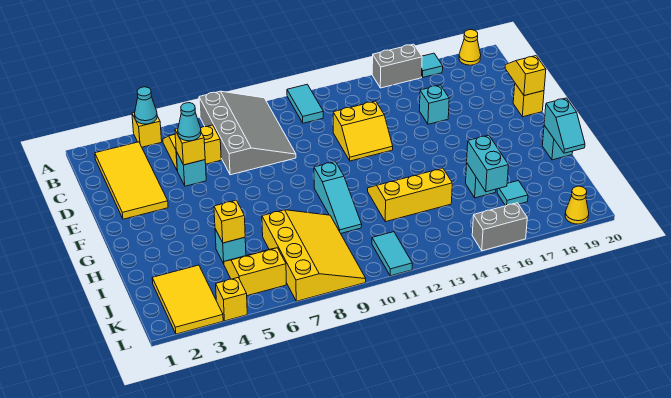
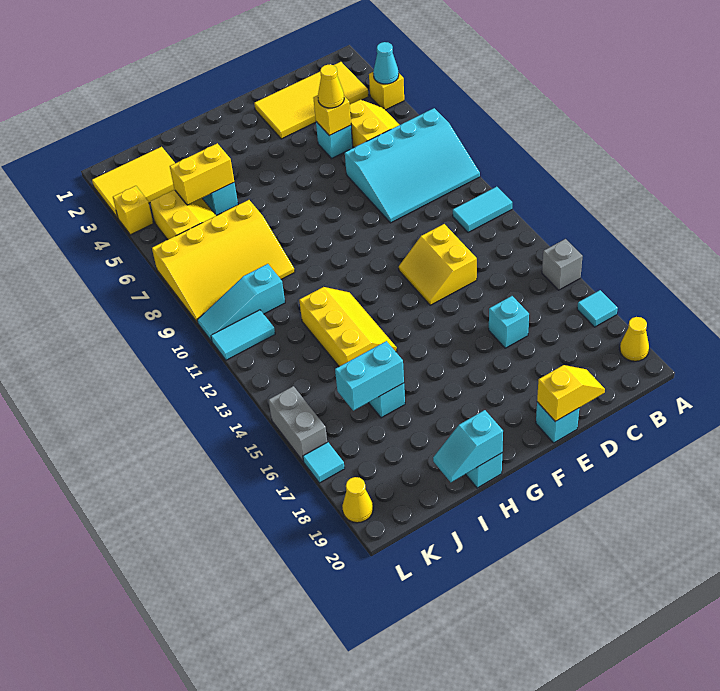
grey slope A7:D9 level 1 top 7 -> cyan slope A7:D9 level 1 top 7
grey brick A15:A16 level 1 -> grey brick A15 level 1
cyan cone D5 level 3 -> yellow cone D5 level 3
yellow brick E20 level 1 -> cyan brick E20 level 1
cyan slope G10:I10 level 1 top G -> cyan slope J10:L10 level 1 top J
yellow brick I5 level 2 -> yellow brick I5:J5 level 2
cyan tile J17 level 1 -> cyan tile L17 level 1

